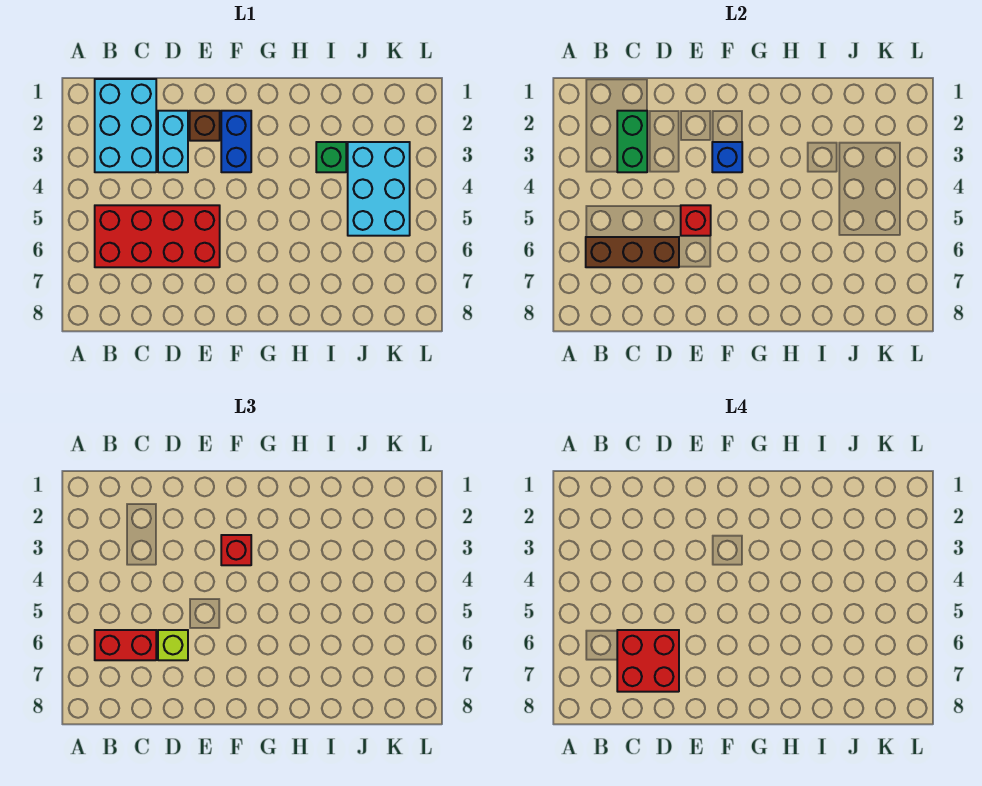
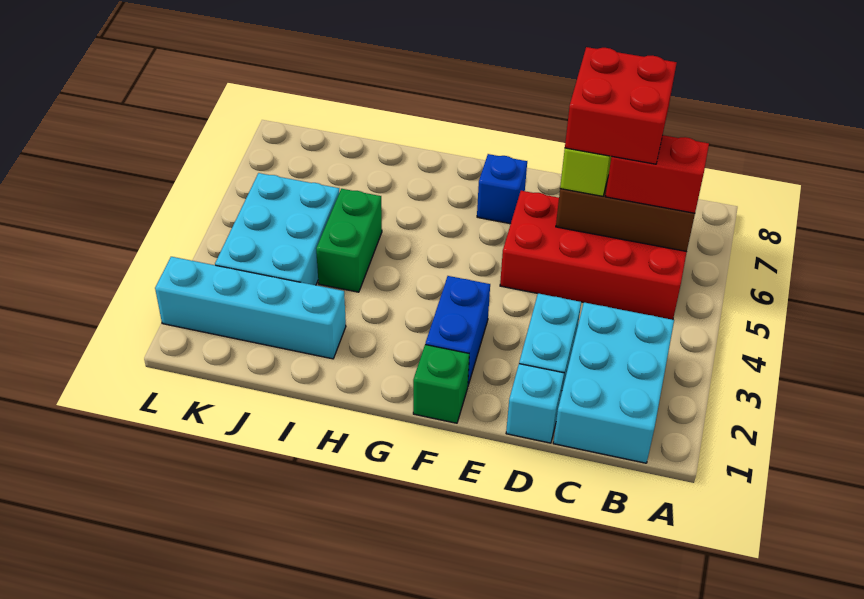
green brick C2:C3 level 2 -> green brick I4:I5 level 1
none -> cyan brick D1 level 1
brown brick E2 level 1 -> none
red brick E5 level 2 -> none
blue brick F3 level 2 -> blue brick F7 level 1
red brick F3 level 3 -> none
none -> cyan brick I2:L2 level 1
green brick I3 level 1 -> green brick F1 level 1

